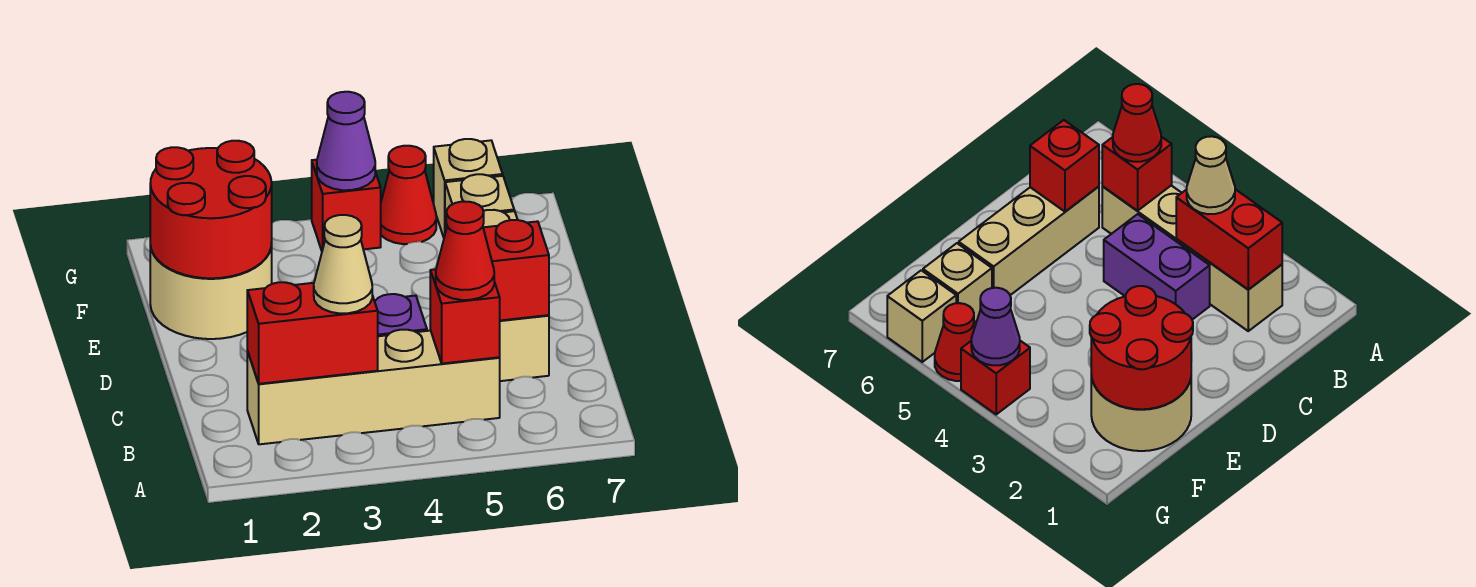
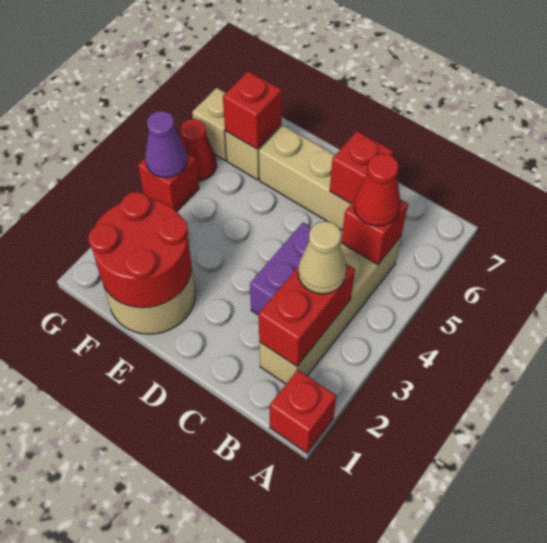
none -> red brick A1 level 1
none -> red brick F6 level 2

